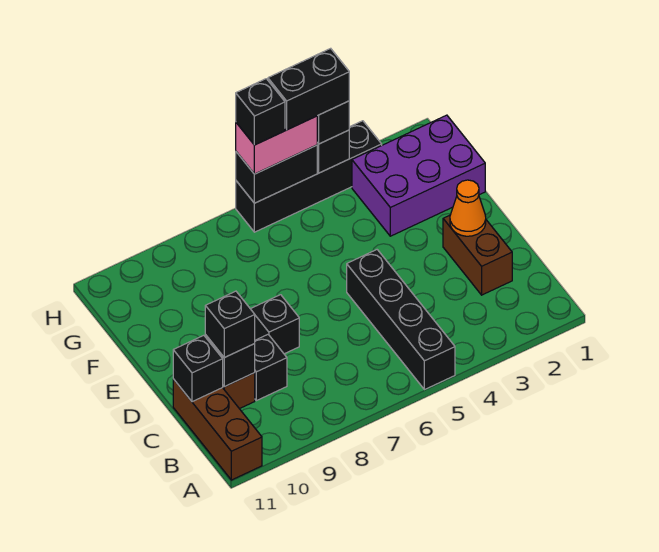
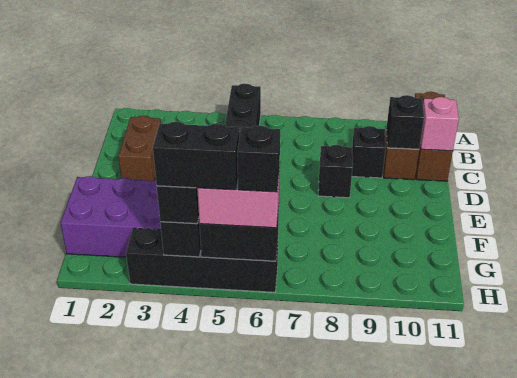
black brick C10 level 3 -> none
black brick C11 level 2 -> pink brick C11 level 2
orange cone D2 level 2 -> none

